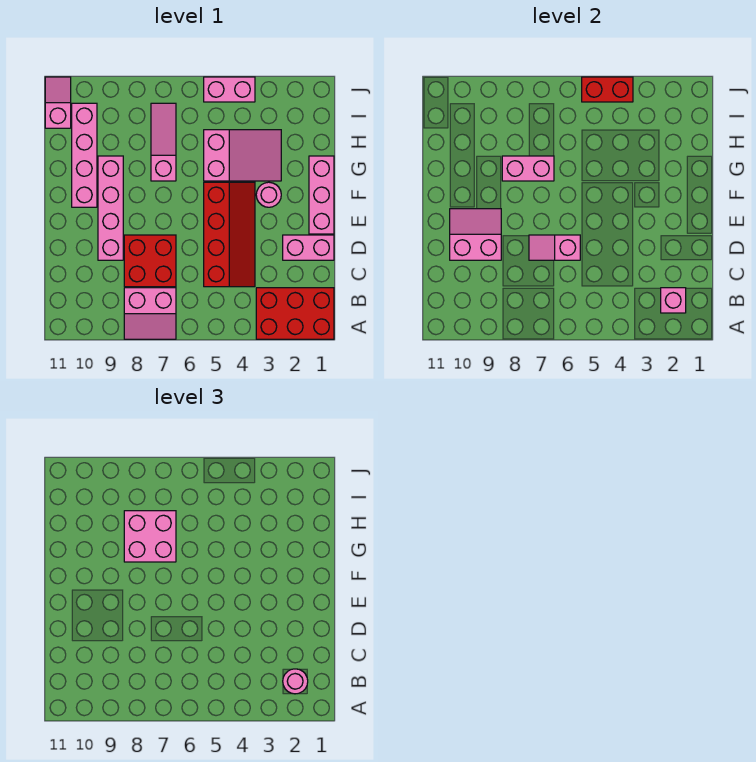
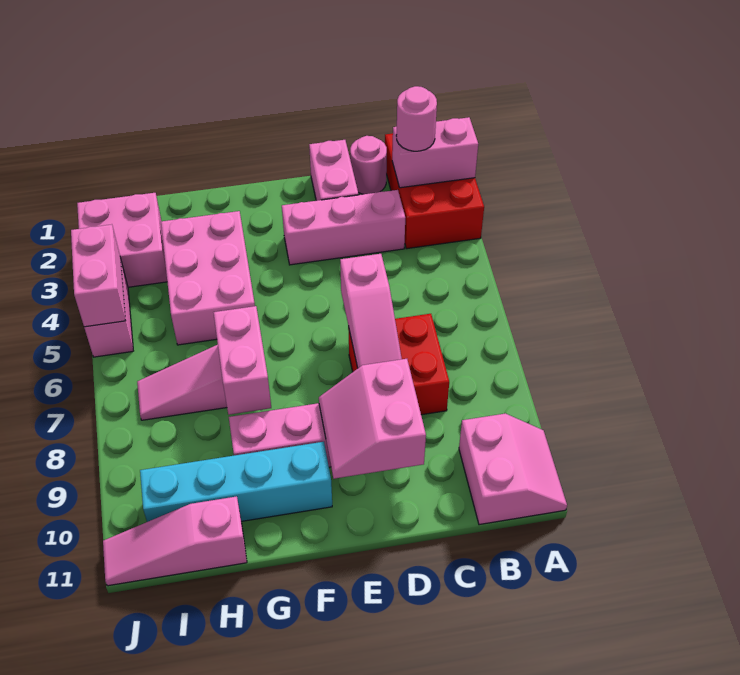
pink slope A7:B8 level 1 top B -> pink slope A10:B11 level 1 top B
pink brick B2 level 2 -> pink brick A2:B2 level 2
red slope C4:F5 level 1 top 5 -> none
pink slope D6:D7 level 2 top 6 -> pink slope D6:D8 level 2 top 6
pink brick E1:G1 level 1 -> pink brick C3:E3 level 1
pink round brick F3 level 1 -> pink round brick C1 level 1
pink brick F10:I10 level 1 -> cyan brick F10:I10 level 1
pink slope G3:H5 level 1 top 5 -> pink brick G3:H5 level 1
pink brick G7:H8 level 3 -> pink brick I2:J3 level 1
pink slope I11:J11 level 1 top I -> pink slope H11:J11 level 1 top H
red brick J4:J5 level 2 -> pink brick J4:J5 level 2

